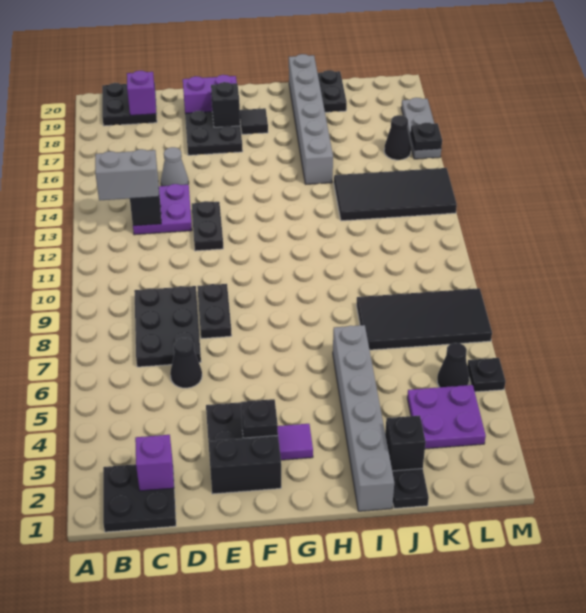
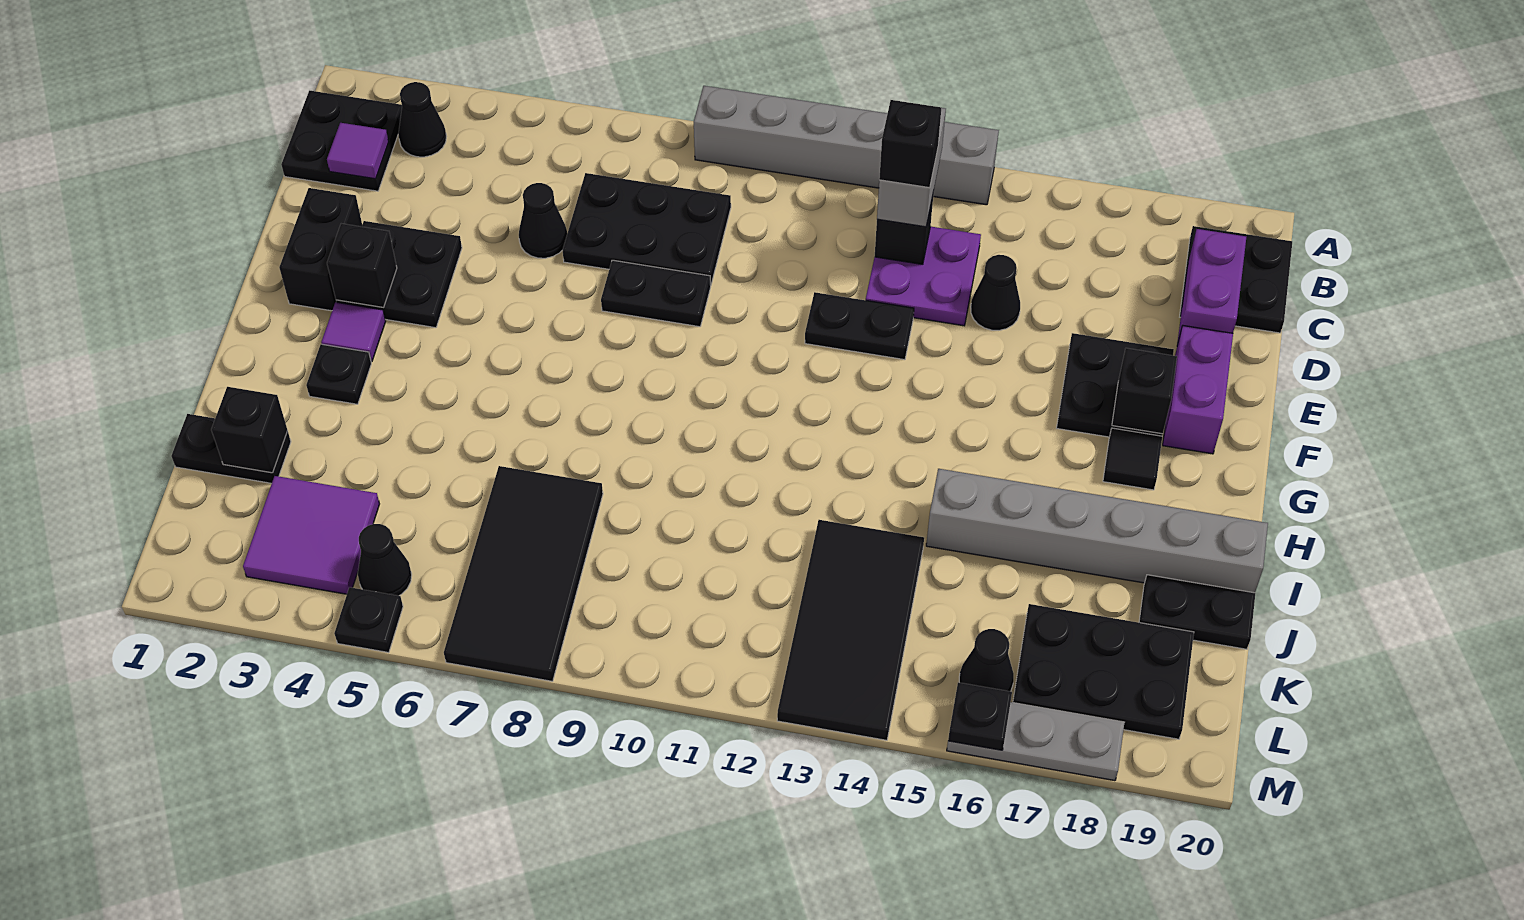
none -> black cone B3 level 1
purple brick C2 level 2 -> purple tile C2 level 2
none -> black brick C13 level 4
purple brick C19 level 2 -> purple brick C19:D19 level 2
grey cone D15 level 1 -> black cone D15 level 1
none -> black plate H3 level 1
grey brick I1:I6 level 1 -> grey brick A9:A14 level 1
purple plate K3:L4 level 1 -> purple tile K3:L4 level 1
none -> black plate K17:L19 level 1

